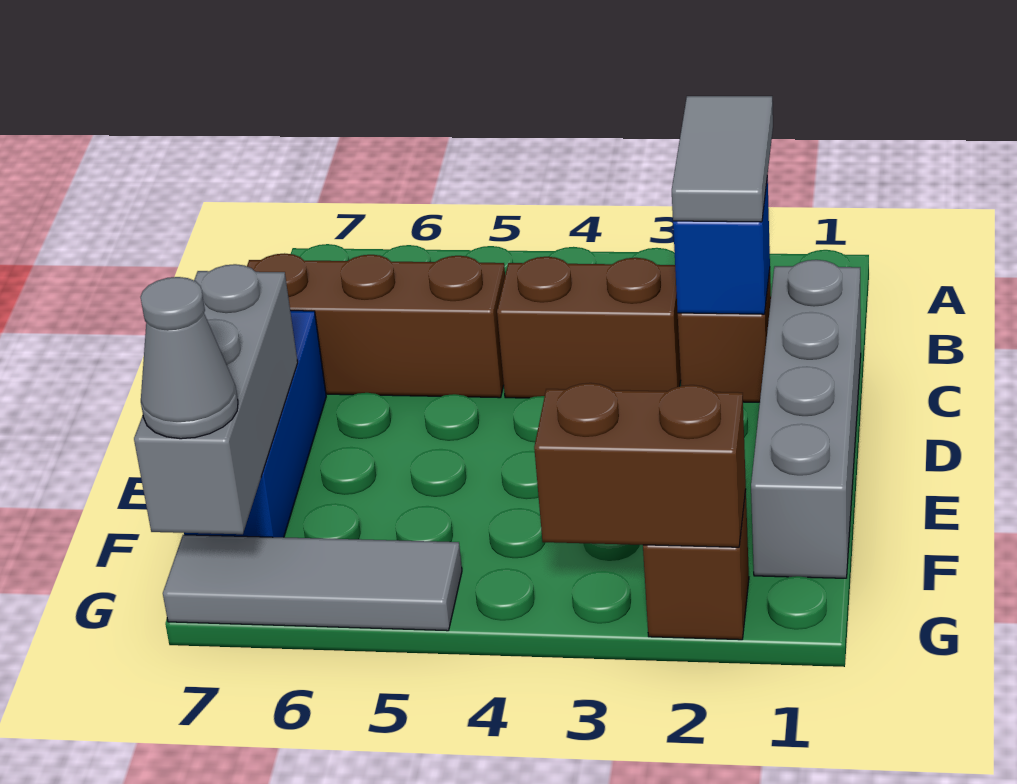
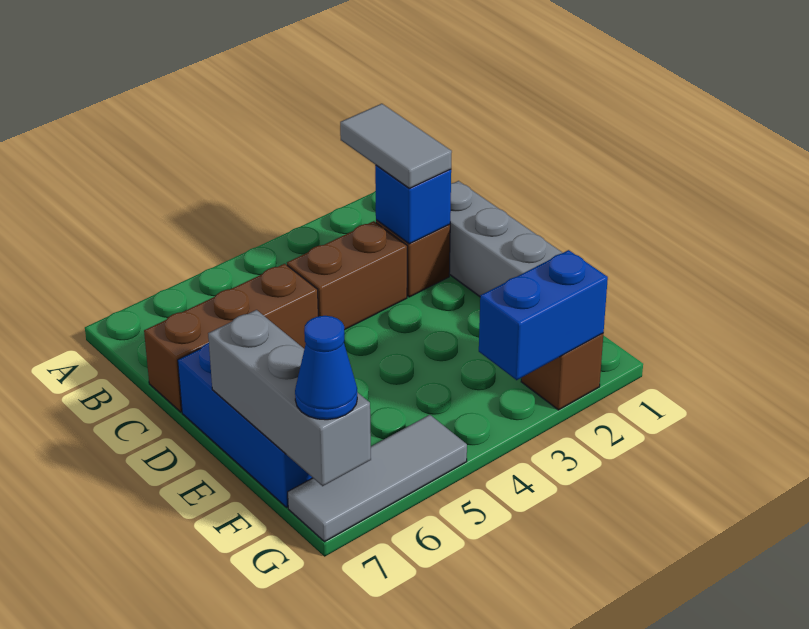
brown brick G2:G3 level 2 -> blue brick G2:G3 level 2
grey cone G7 level 3 -> blue cone G7 level 3

